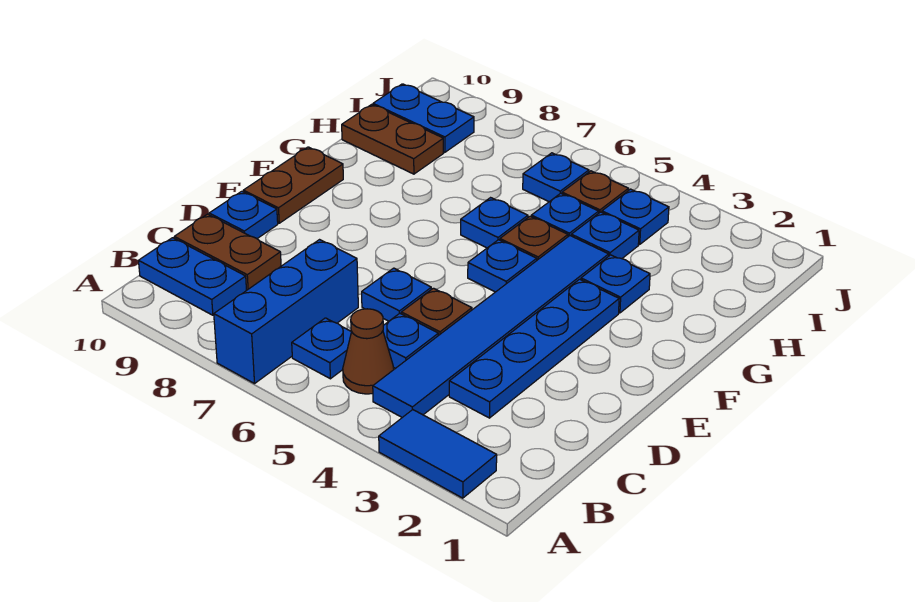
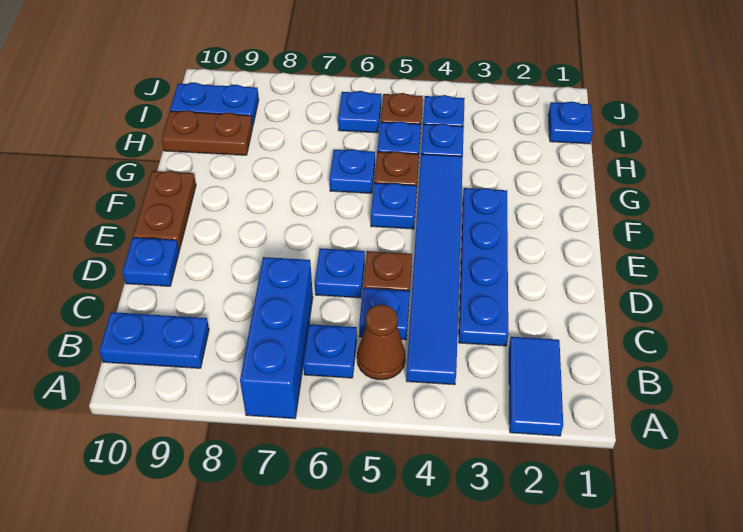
blue tile A2:A3 level 1 -> blue tile A2:B2 level 1
brown plate C9:C10 level 1 -> none
blue plate G3 level 1 -> blue plate I1 level 1

